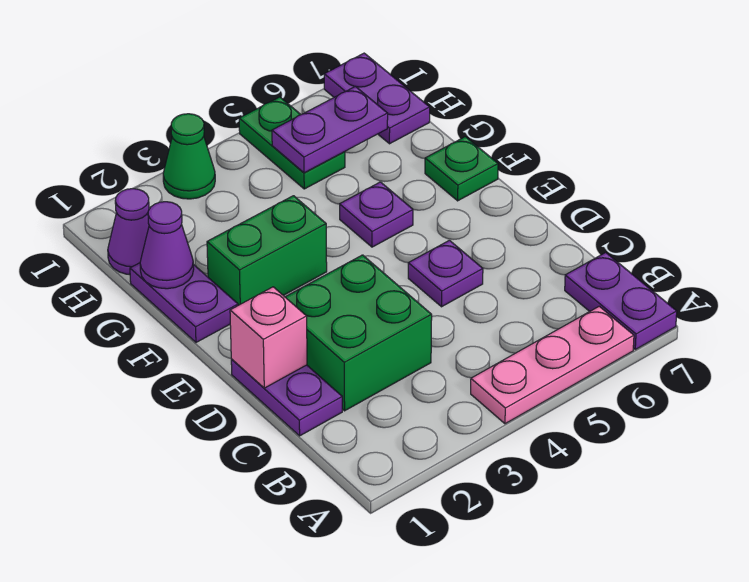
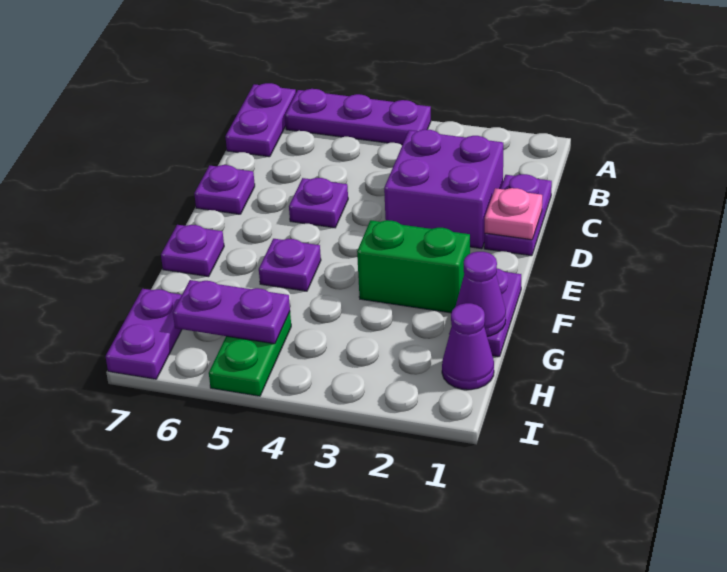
pink plate A4:A6 level 1 -> purple plate A4:A6 level 1
green brick C2:D3 level 1 -> purple brick C2:D3 level 1
pink brick D1 level 2 -> pink plate D1 level 2
none -> purple plate D7 level 1
green plate F7 level 1 -> purple plate F7 level 1
green cone I3 level 1 -> none

